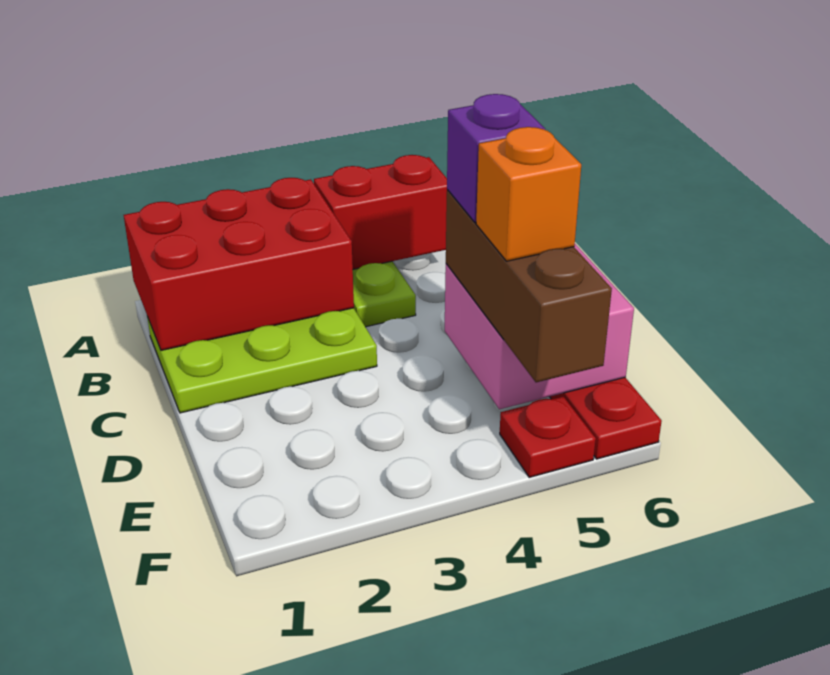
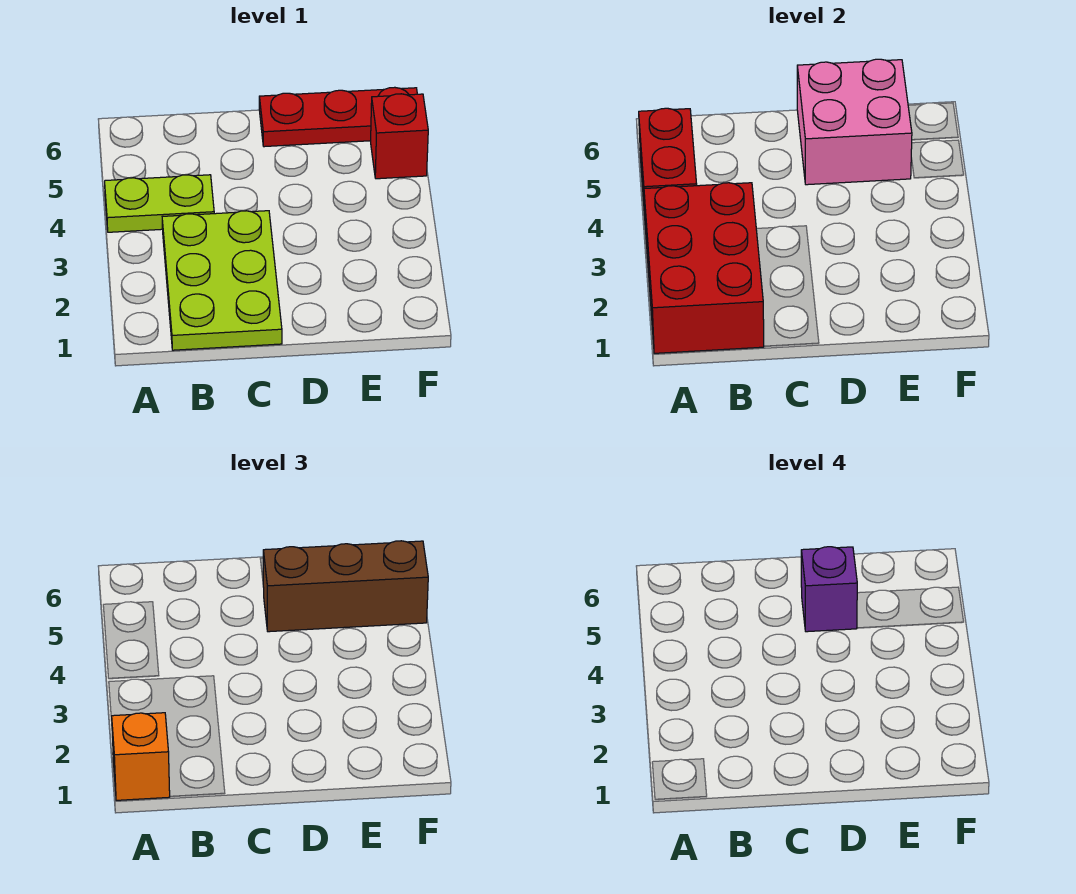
orange brick E5 level 4 -> orange brick A1 level 3
red plate F5 level 1 -> red brick F5 level 1

